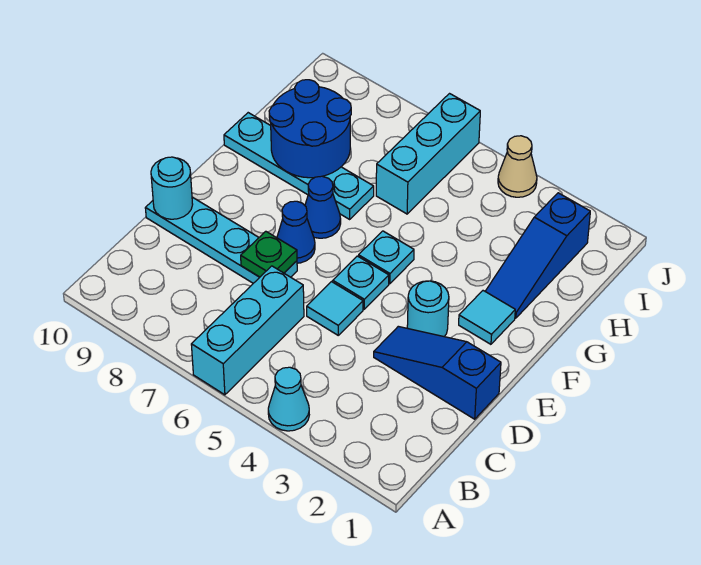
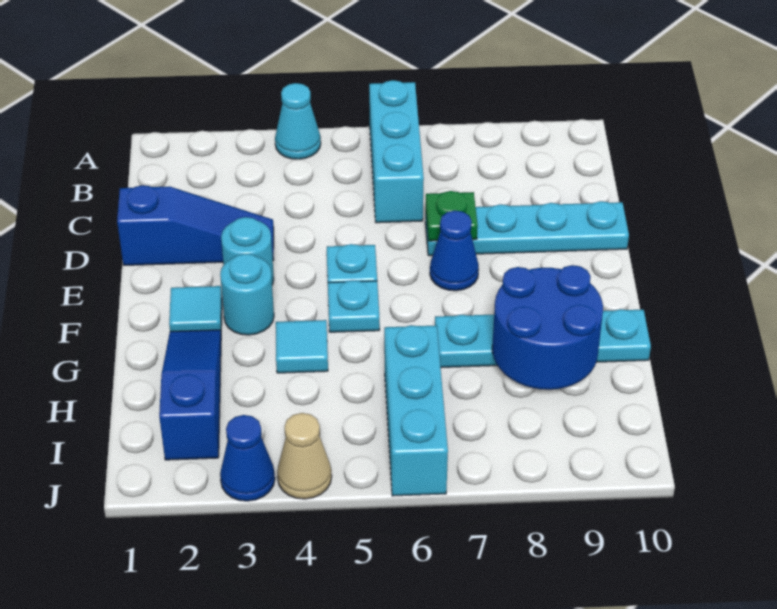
cyan tile D5 level 1 -> cyan tile G4 level 1
cyan round brick D10 level 2 -> cyan round brick F3 level 1
blue cone F7 level 1 -> blue cone J3 level 1

